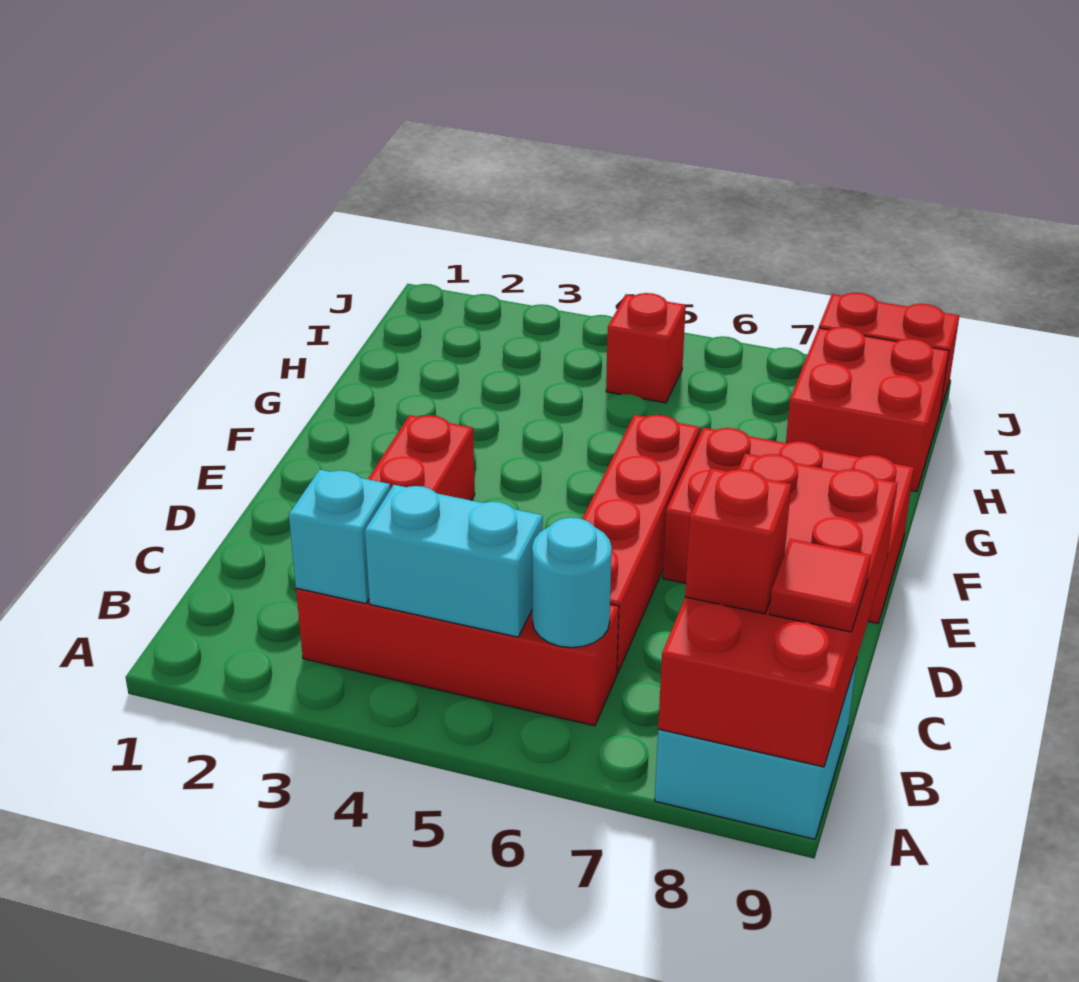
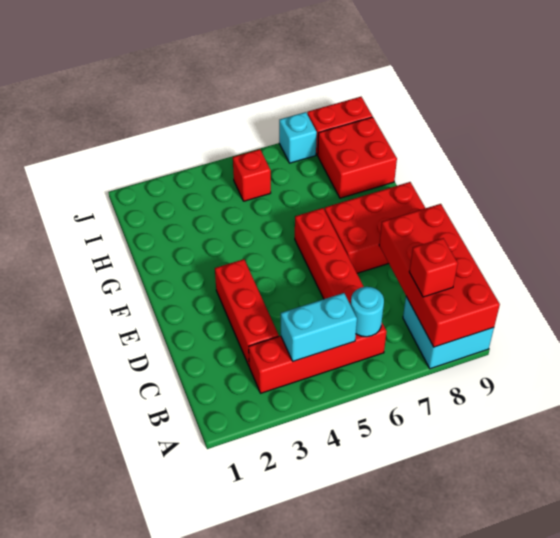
cyan brick B3 level 2 -> cyan brick J7 level 1
red tile B9 level 3 -> none

